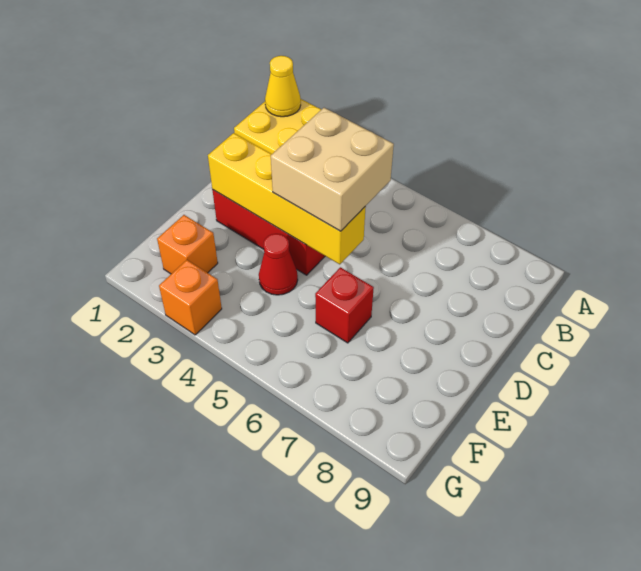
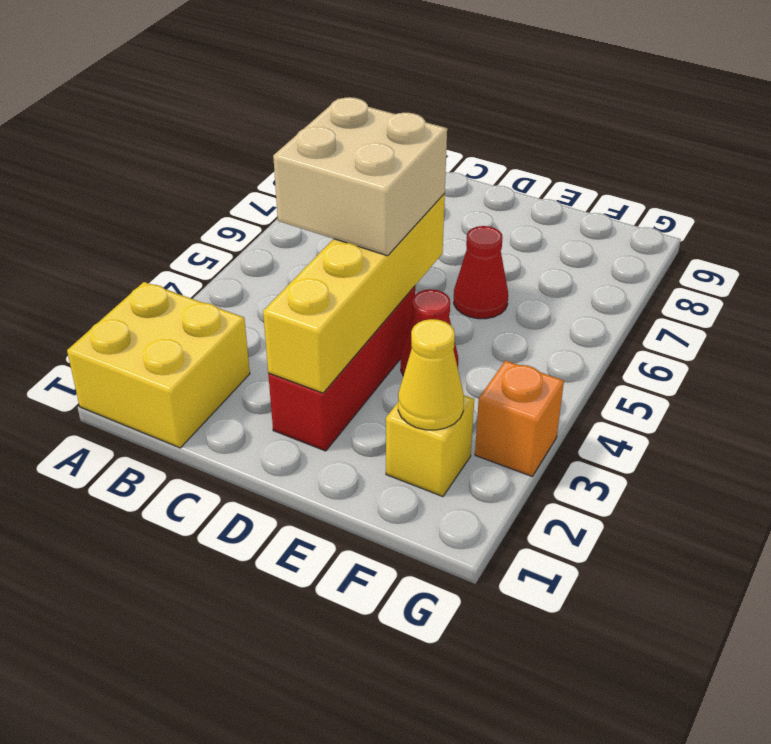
yellow cone A1 level 2 -> yellow cone F2 level 2
red brick E6 level 1 -> red cone E6 level 1
orange brick F2 level 1 -> yellow brick F2 level 1

